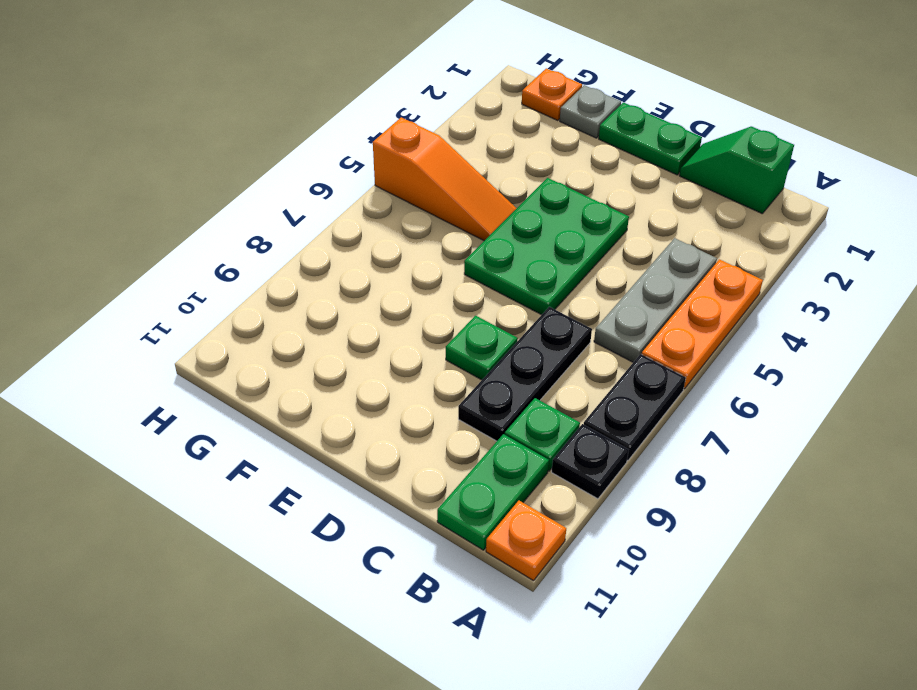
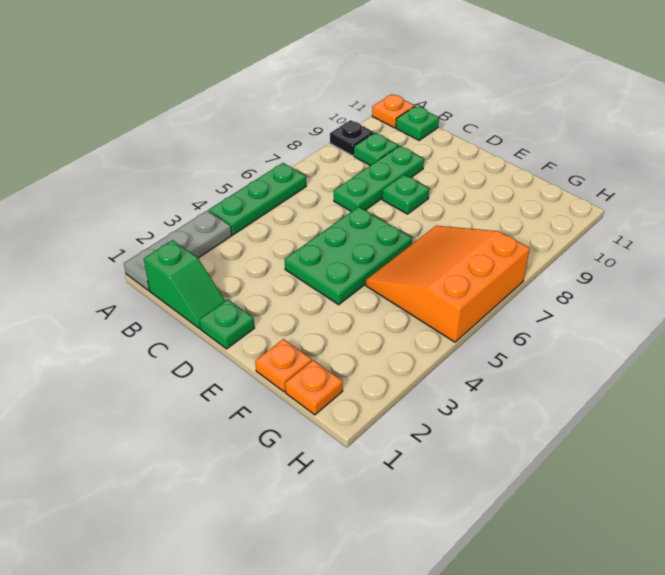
orange plate A4:A6 level 1 -> green plate A4:A6 level 1
black plate A7:A8 level 1 -> none
grey plate B4:B6 level 1 -> grey plate A1:A3 level 1
green plate B10:B11 level 1 -> green plate B11 level 1
black plate C7:C9 level 1 -> green plate C7:C9 level 1
green plate D1:E1 level 1 -> green plate D1 level 1
grey plate F1 level 1 -> orange plate F1 level 1
orange slope F5:H5 level 1 top H -> orange slope F5:H7 level 1 top H

